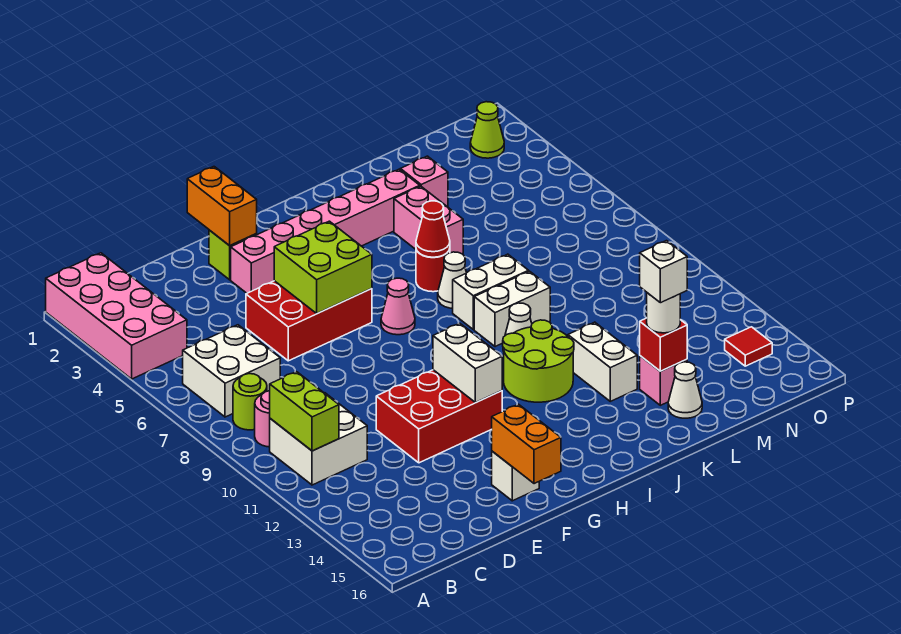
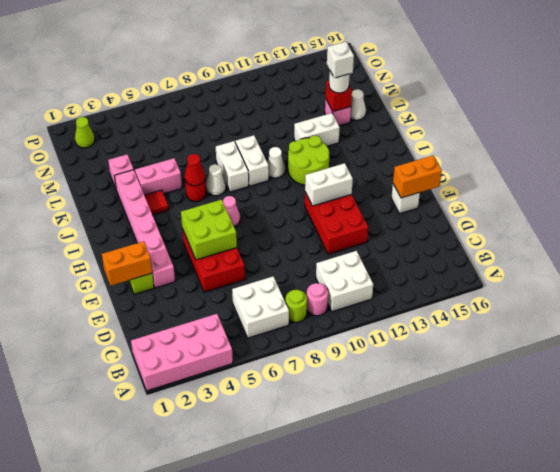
lime brick B10:B11 level 2 -> none
red tile O14 level 1 -> red tile J4 level 1

